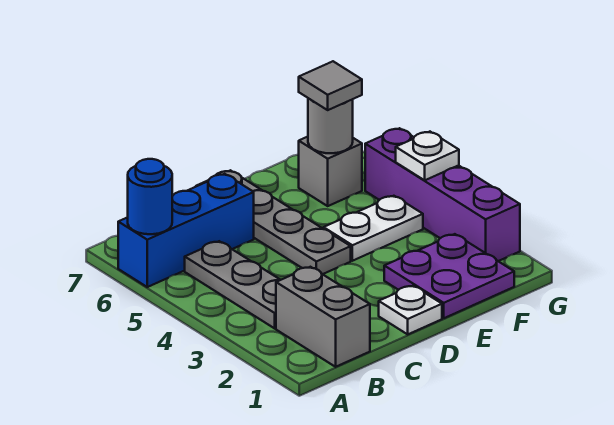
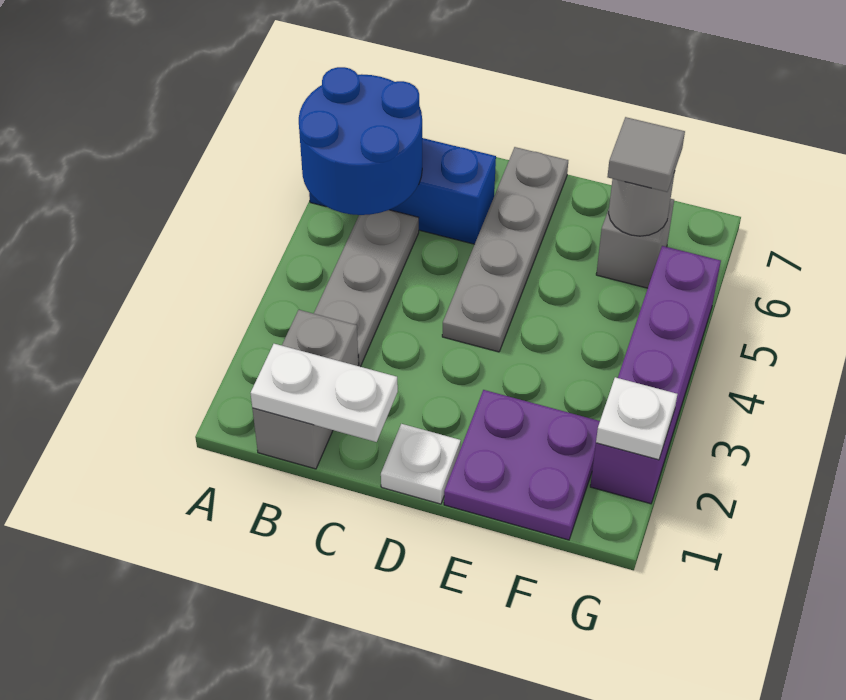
blue round brick A6 level 2 -> blue round brick A5:B6 level 2
white plate E4:F4 level 1 -> white plate B1:C1 level 2
white plate G4 level 2 -> white plate G2 level 2

